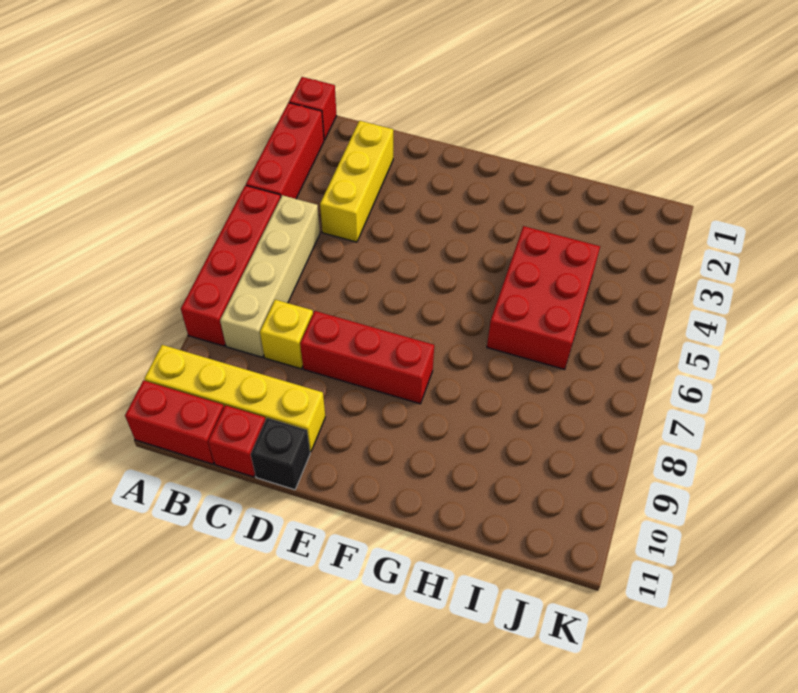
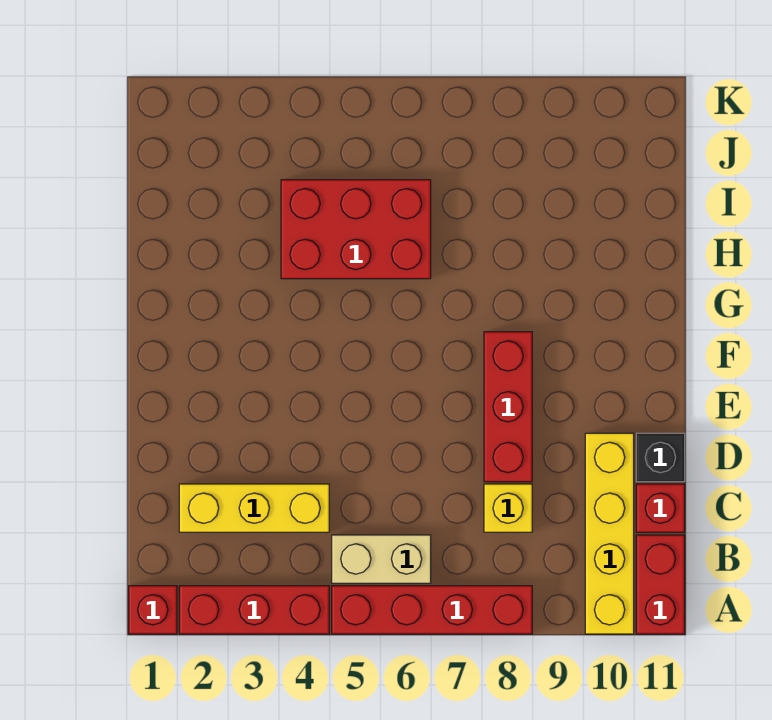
tan brick B5:B8 level 1 -> tan brick B5:B6 level 1

